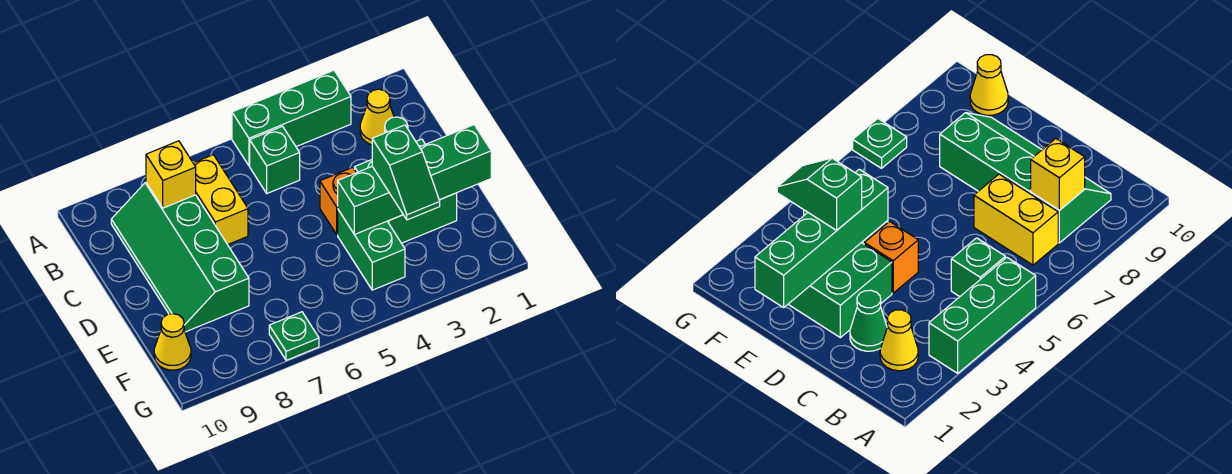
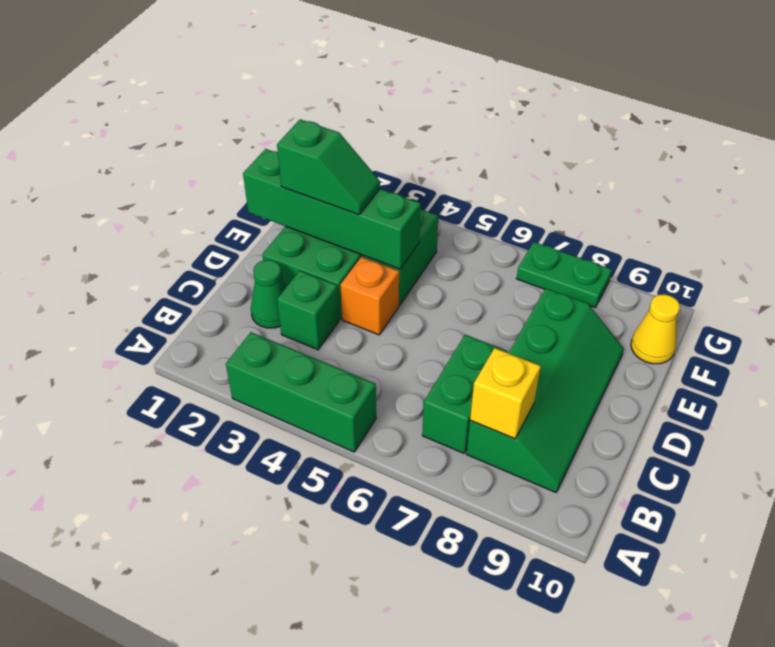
yellow cone B2 level 1 -> none
green brick B5 level 1 -> green brick C3 level 1
yellow brick B7:C7 level 1 -> green brick B7:C7 level 1
green slope E3:F3 level 3 top E -> green slope E2:E3 level 3 top 2
green plate G7 level 1 -> green plate G7:G8 level 1

